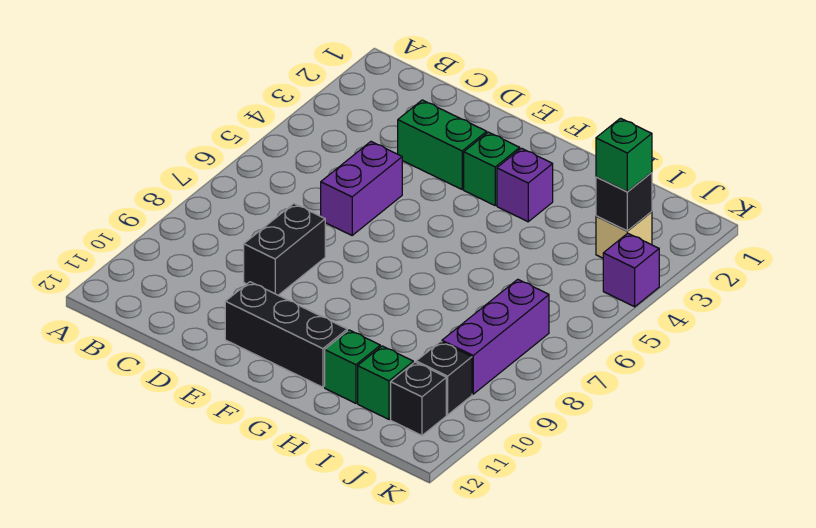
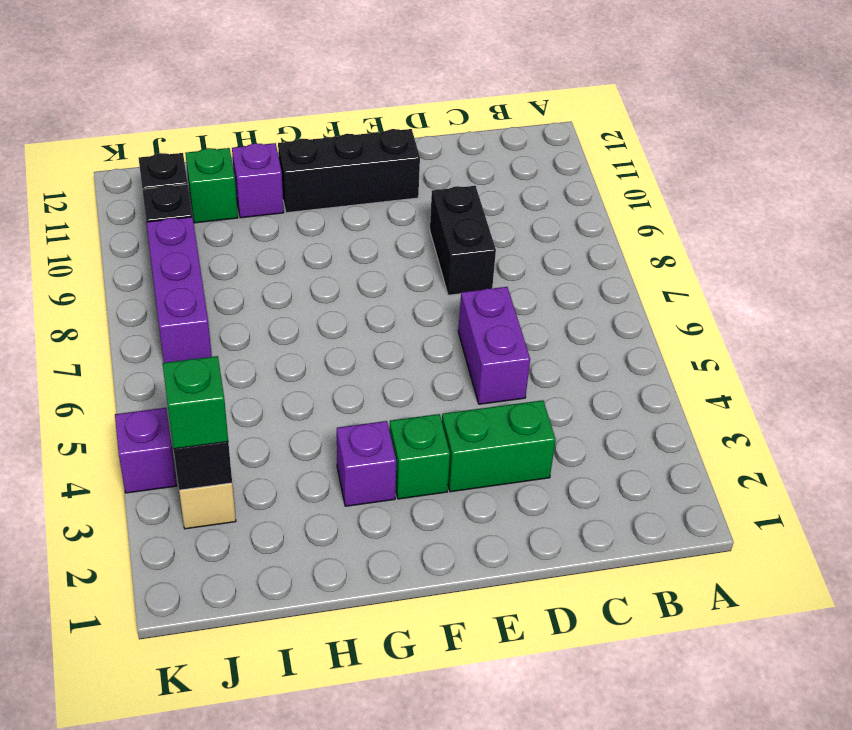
green brick H11 level 1 -> purple brick H11 level 1

